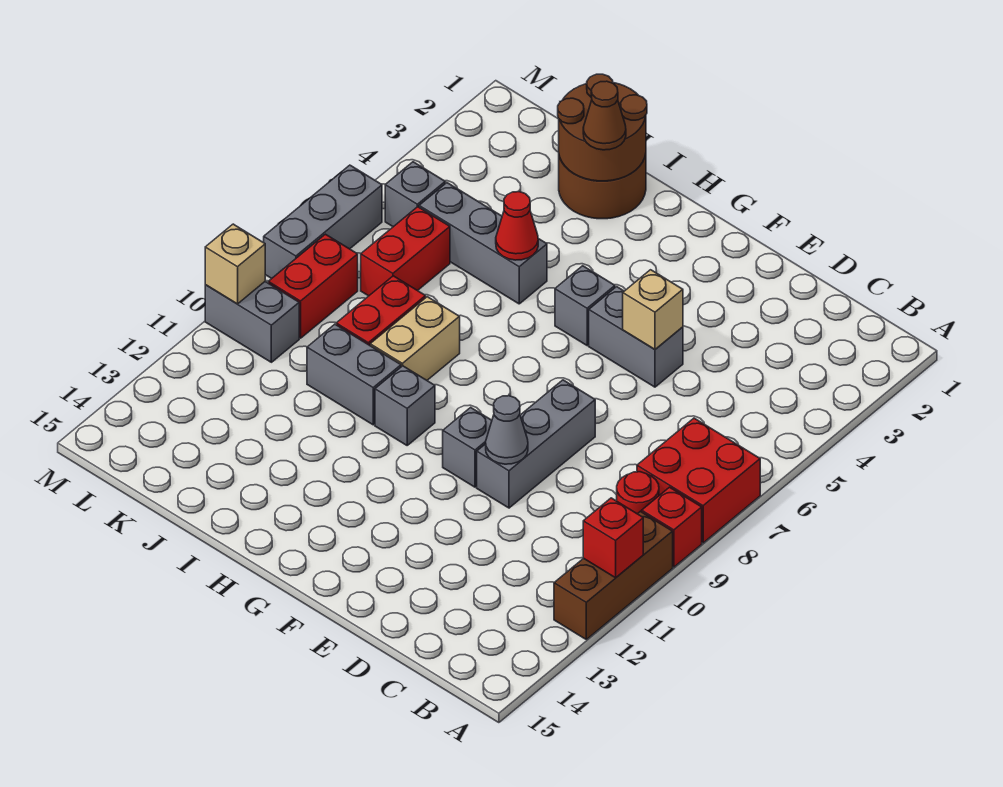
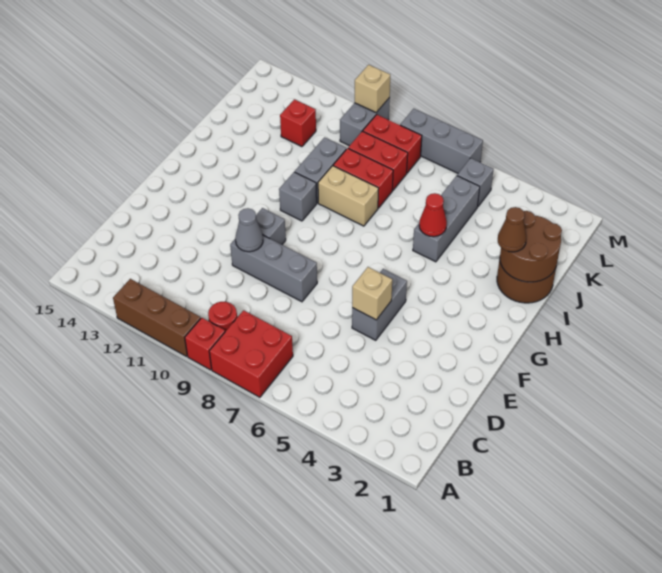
red brick A11 level 2 -> red brick K12 level 1
grey brick G5 level 1 -> none
red brick K6:K7 level 1 -> red brick K8:K9 level 1

